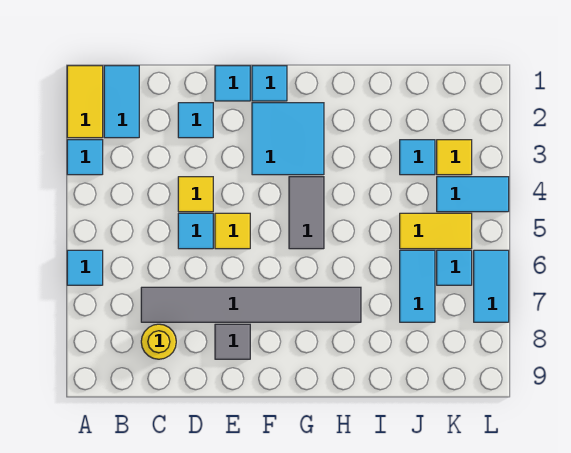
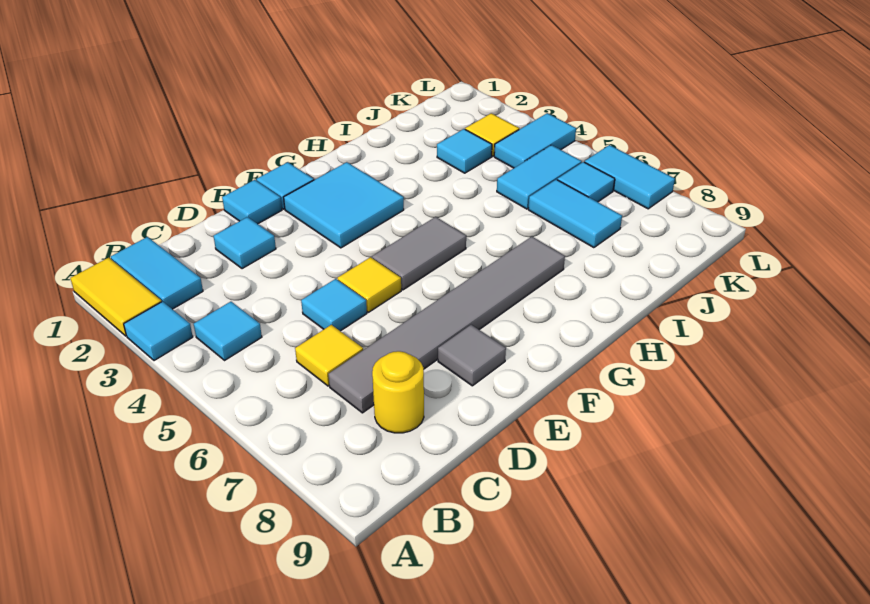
cyan tile A6 level 1 -> cyan tile B4 level 1
yellow tile D4 level 1 -> yellow tile C6 level 1
grey tile G4:G5 level 1 -> grey tile F5:G5 level 1
yellow tile J5:K5 level 1 -> cyan tile J5:K5 level 1

